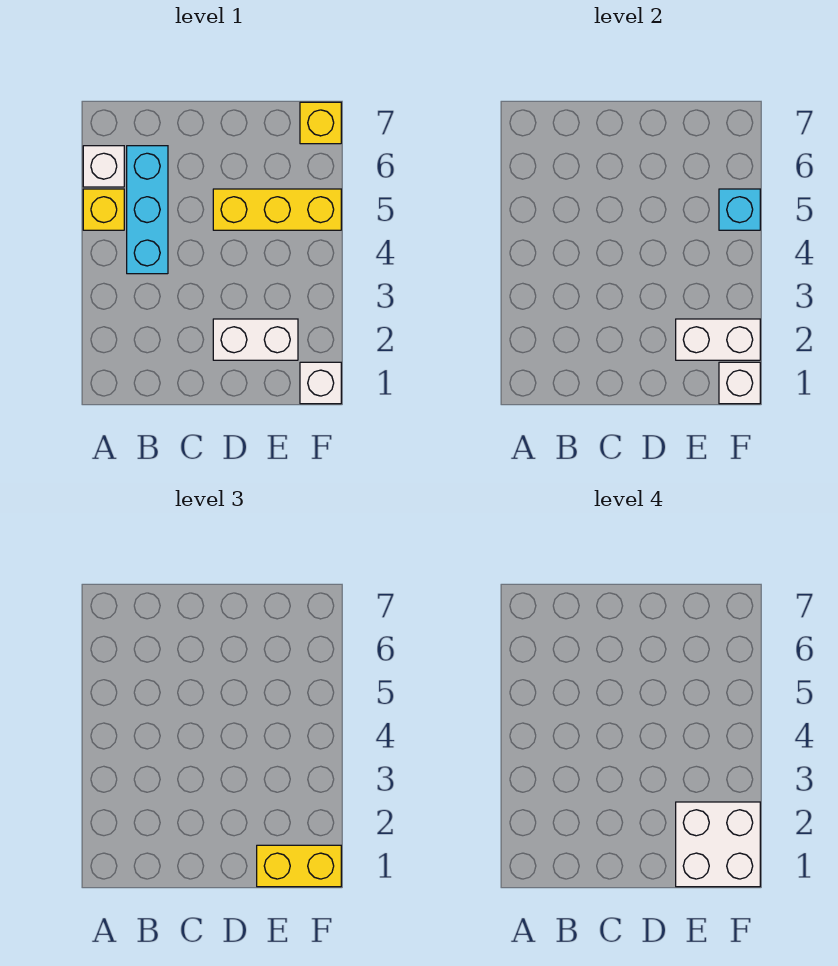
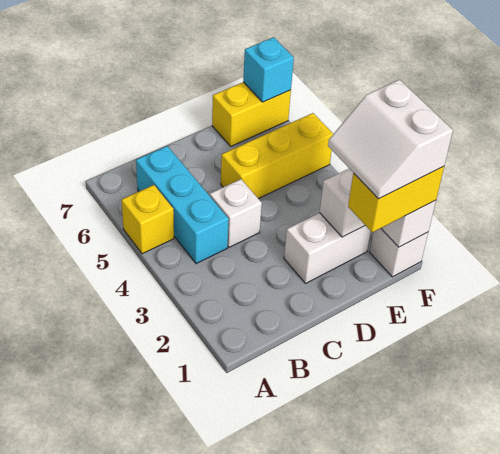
white brick A6 level 1 -> white brick C4 level 1
white brick E1:F2 level 4 -> white slope E1:F2 level 4 top F
cyan brick F5 level 2 -> cyan brick F7 level 2
yellow brick F7 level 1 -> yellow brick E7:F7 level 1

